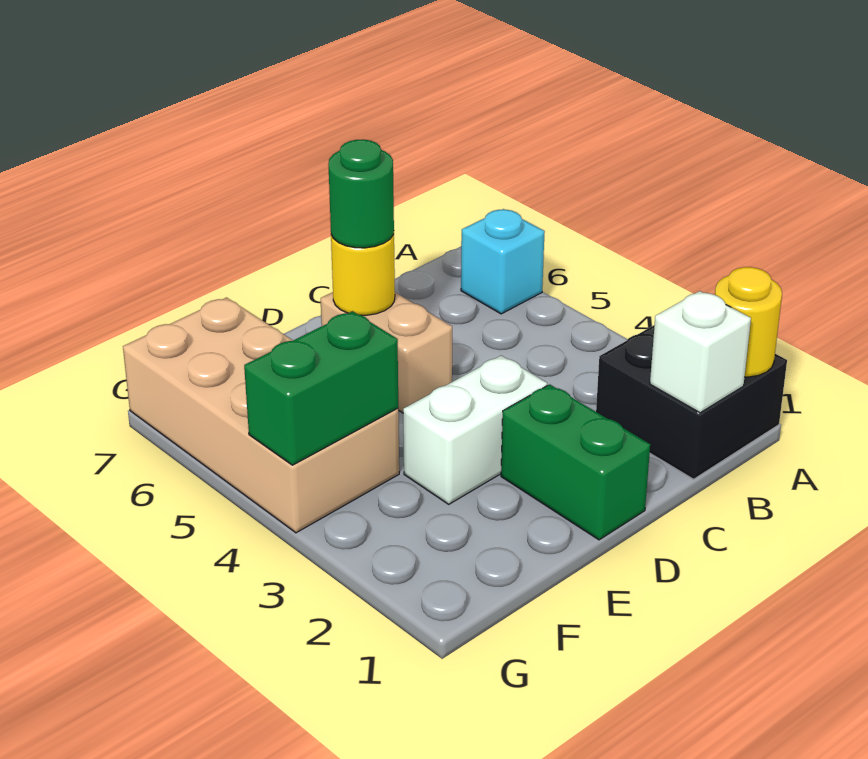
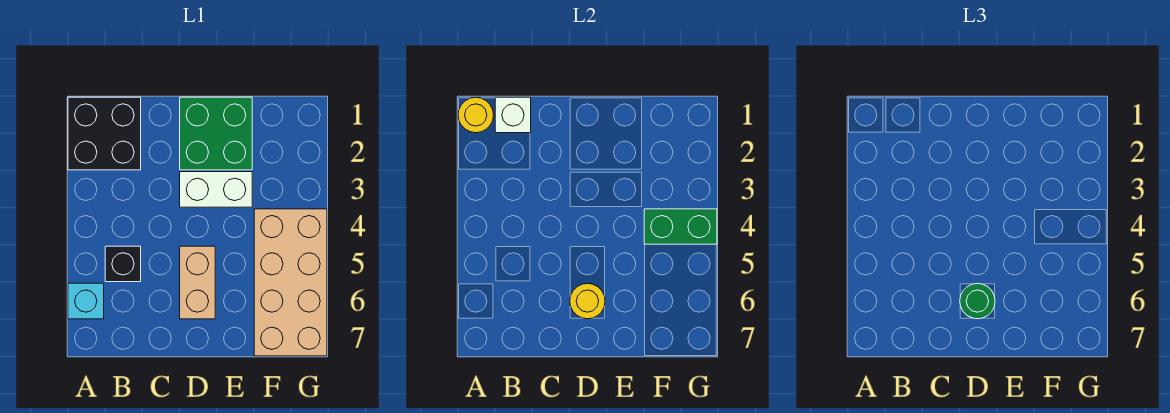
none -> black brick B5 level 1
green brick D1:D2 level 1 -> green brick D1:E2 level 1

